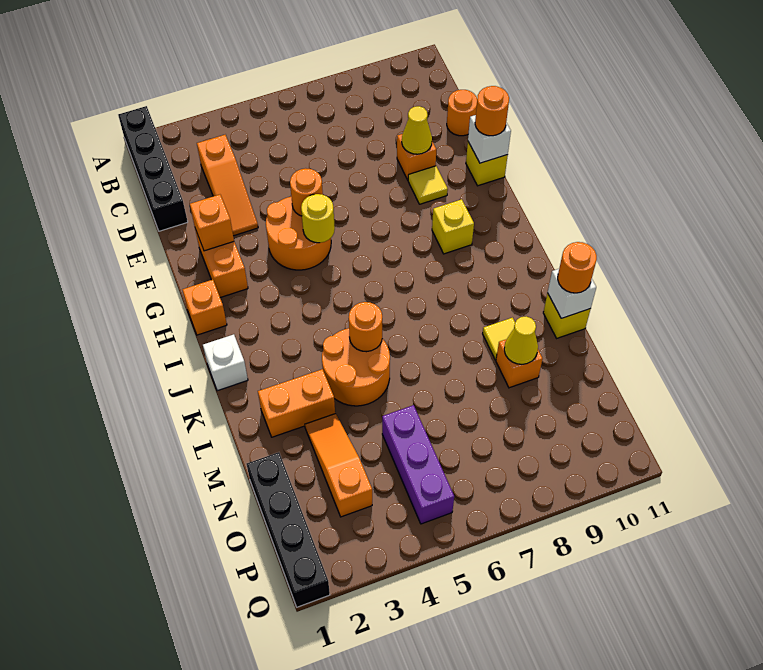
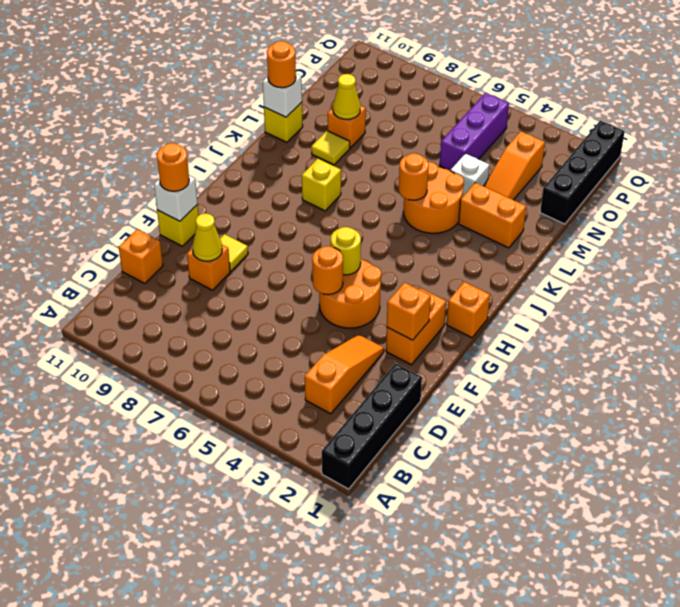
orange round brick D11 level 1 -> orange brick D11 level 1
yellow brick H9 level 1 -> yellow brick J8 level 1
white brick J1 level 1 -> white brick M4 level 1

